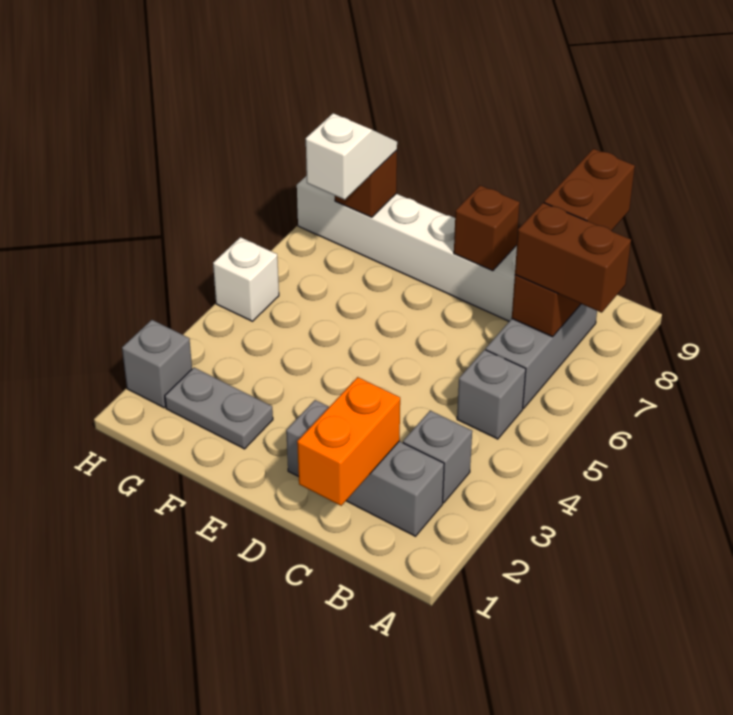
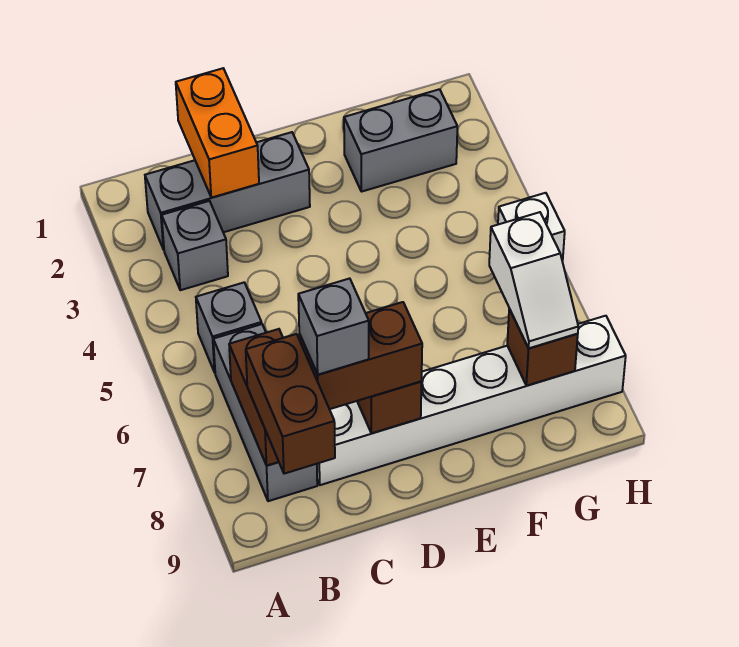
brown brick A7:B7 level 3 -> brown brick C8:D8 level 3
grey plate F2:G2 level 1 -> grey brick F2:G2 level 1
grey brick H2 level 1 -> grey brick C8 level 4

